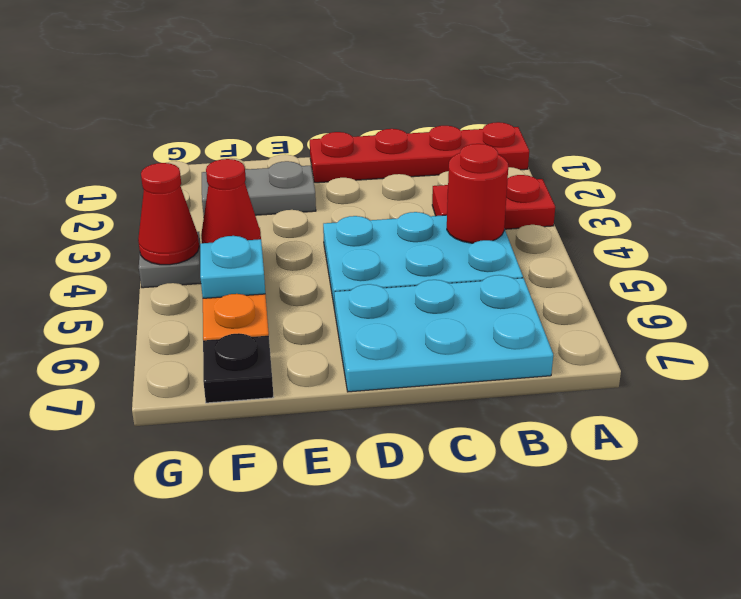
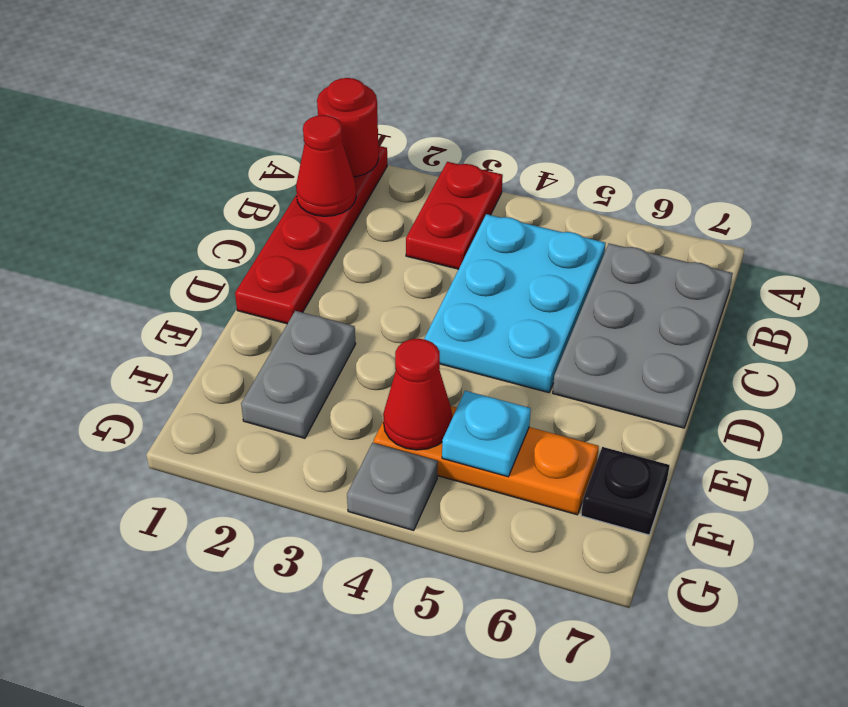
red round brick B4 level 2 -> red round brick A1 level 2
cyan plate B6:D7 level 1 -> grey plate B6:D7 level 1
red cone G4 level 2 -> red cone B1 level 2

